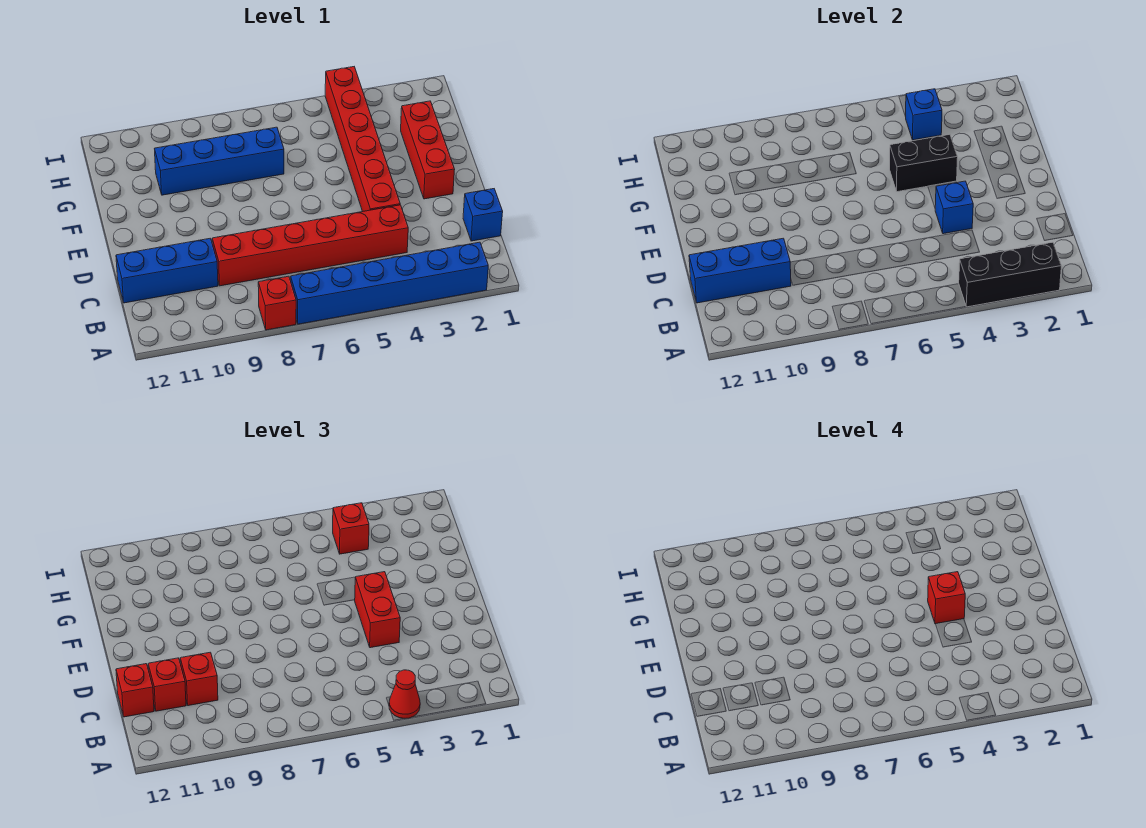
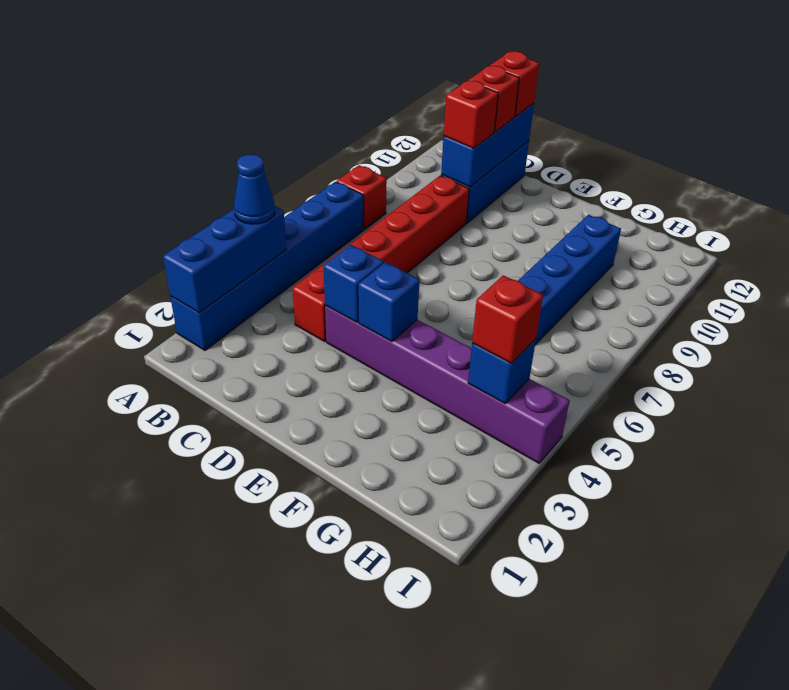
black brick A2:A4 level 2 -> blue brick A2:A4 level 2
red cone A4 level 3 -> blue cone A4 level 3
blue brick C1 level 1 -> blue brick E4 level 2
red brick D4:I4 level 1 -> purple brick D4:I4 level 1
red brick D4:E4 level 3 -> none
red brick E2:G2 level 1 -> none
red brick E4 level 4 -> none
black brick F4:F5 level 2 -> none

